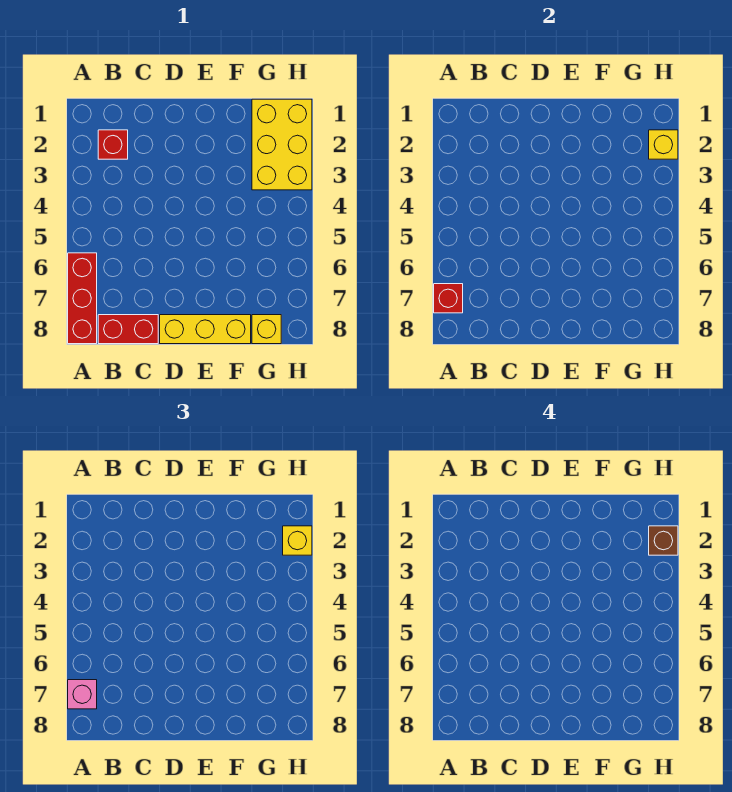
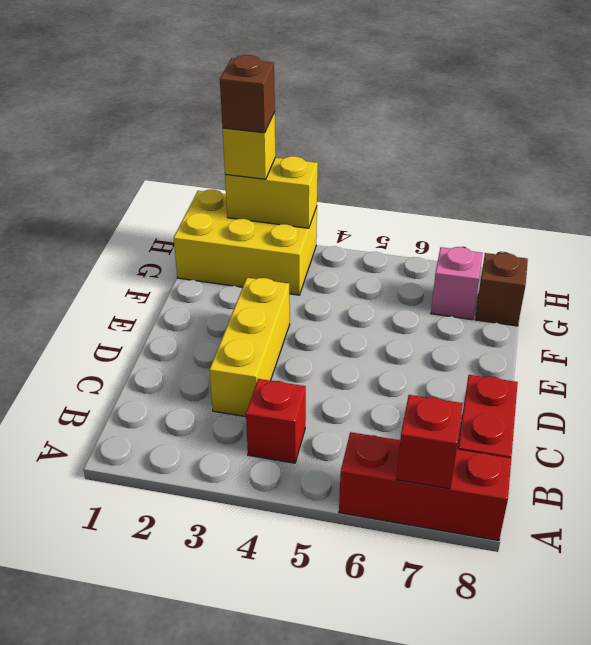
pink brick A7 level 3 -> pink brick G7 level 1
red brick B2 level 1 -> red brick B4 level 1
yellow brick D8:F8 level 1 -> yellow brick C3:E3 level 1
yellow brick G8 level 1 -> brown brick G8 level 1
yellow brick H2 level 2 -> yellow brick H2:H3 level 2

